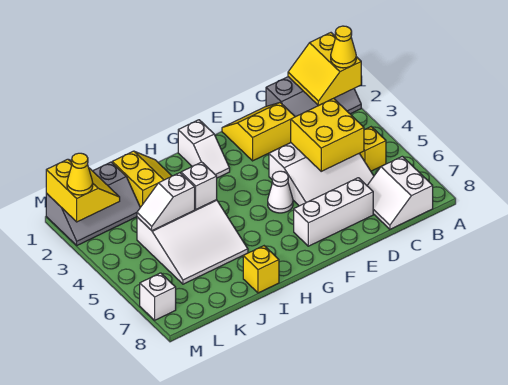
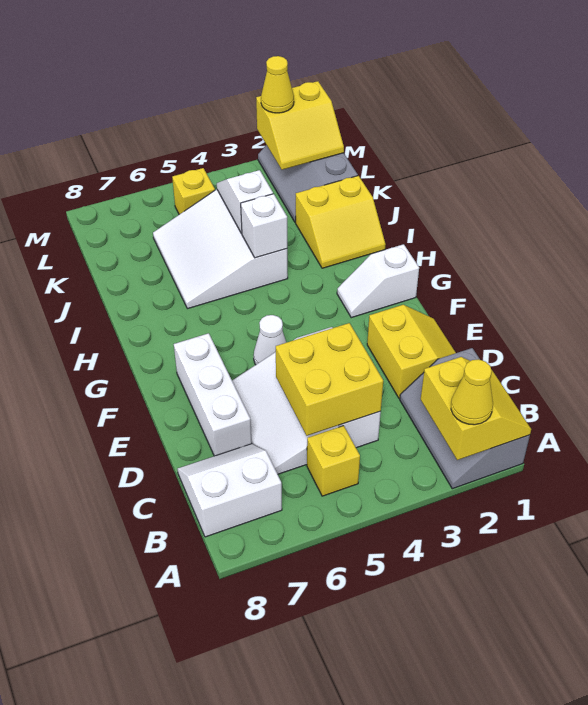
yellow slope A1:B2 level 2 top A -> yellow slope A1:B2 level 2 top 2
yellow brick I8 level 1 -> yellow brick L5 level 1
white brick M7 level 1 -> none

